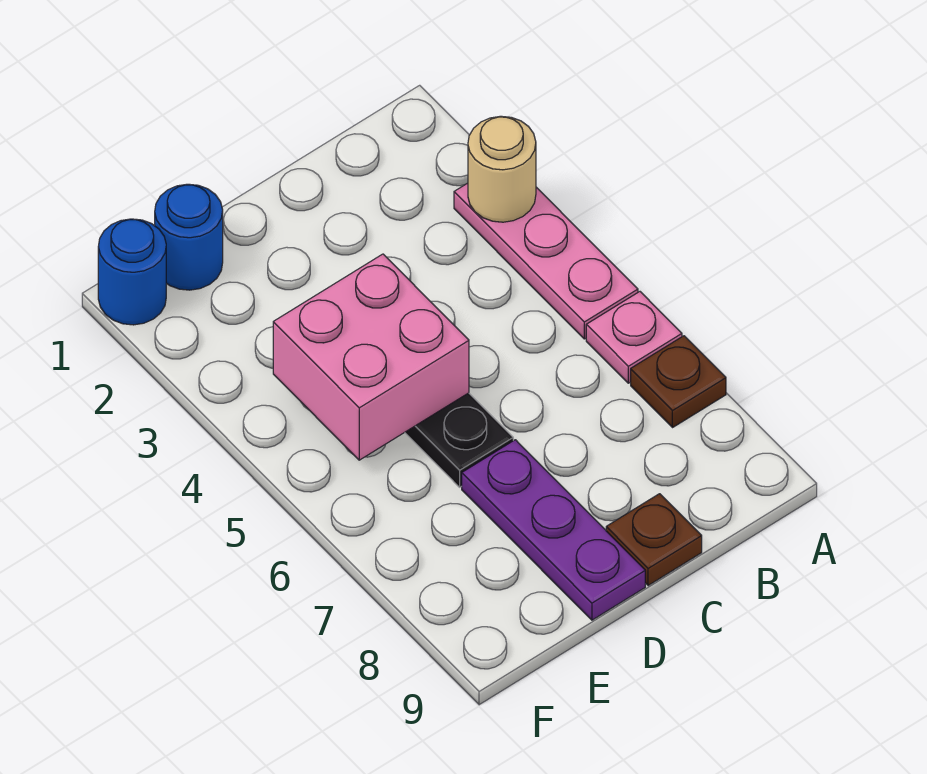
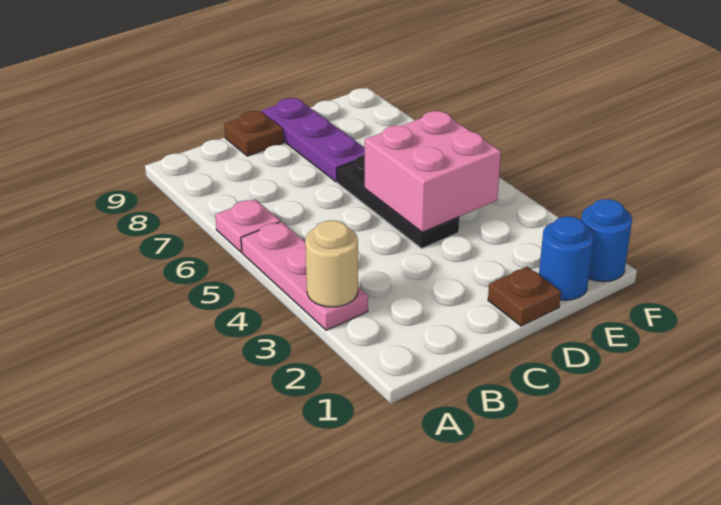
brown plate A7 level 1 -> brown plate D1 level 1

